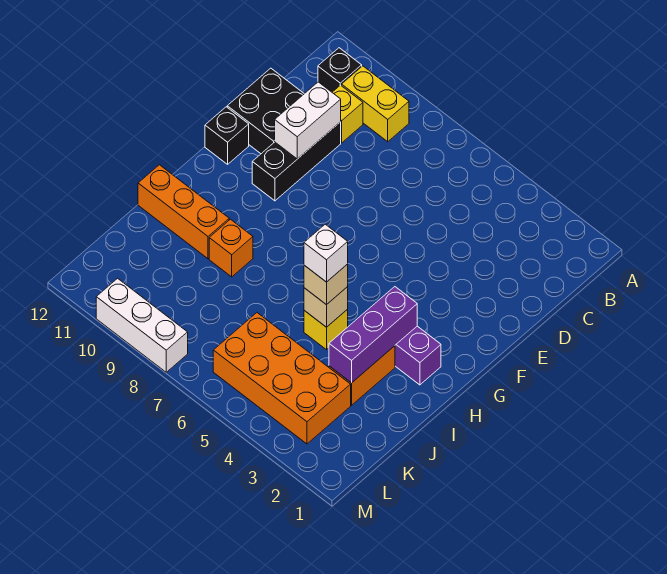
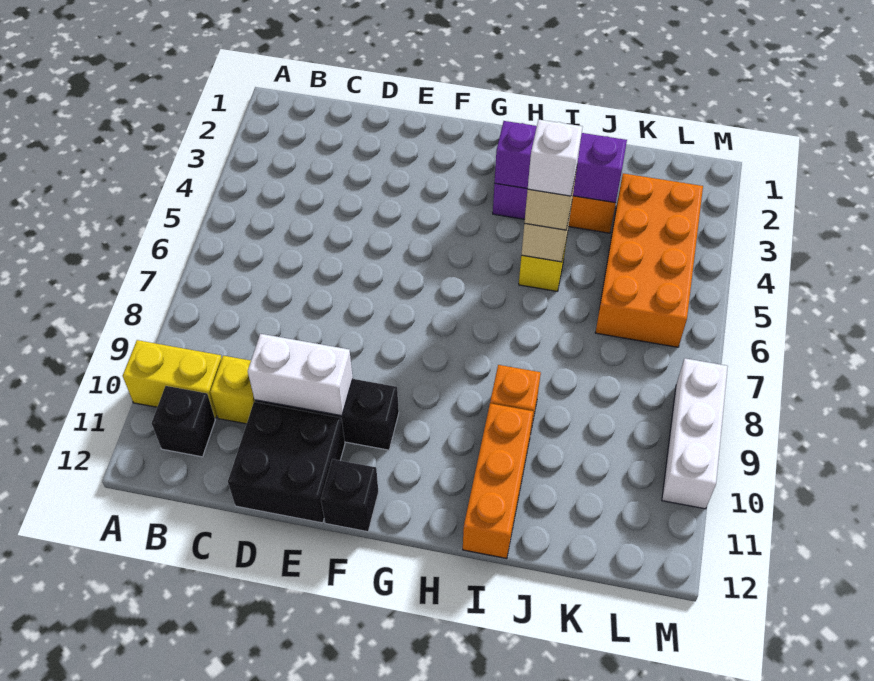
yellow brick B9:B10 level 1 -> yellow brick A10:B10 level 1

